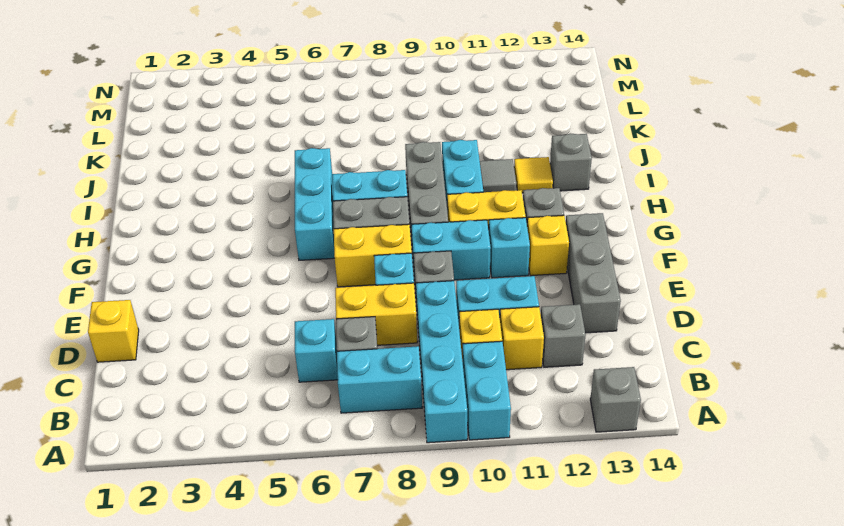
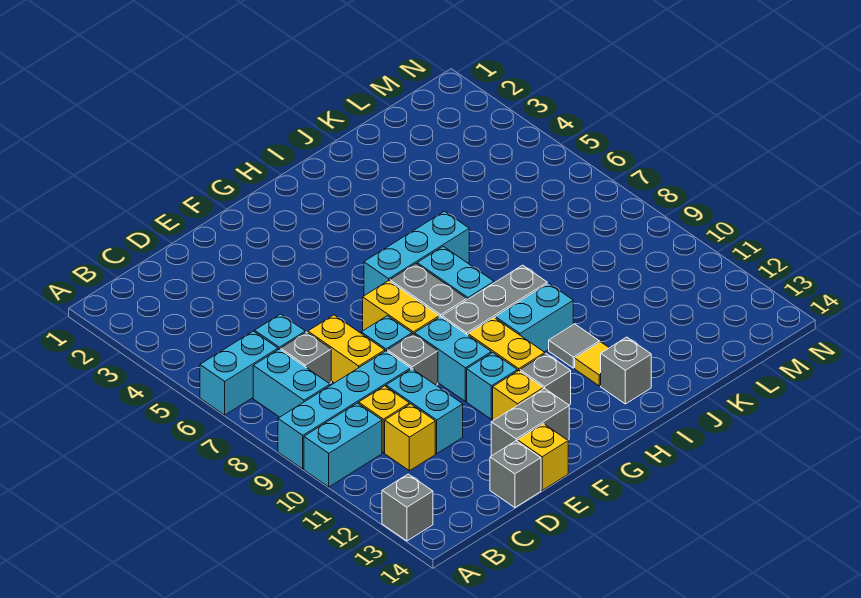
none -> cyan brick A6:B6 level 1
grey brick C12 level 1 -> grey brick D14 level 1
yellow brick D1 level 1 -> yellow brick E14 level 1
grey brick D13:F13 level 1 -> grey brick E13:F13 level 1

